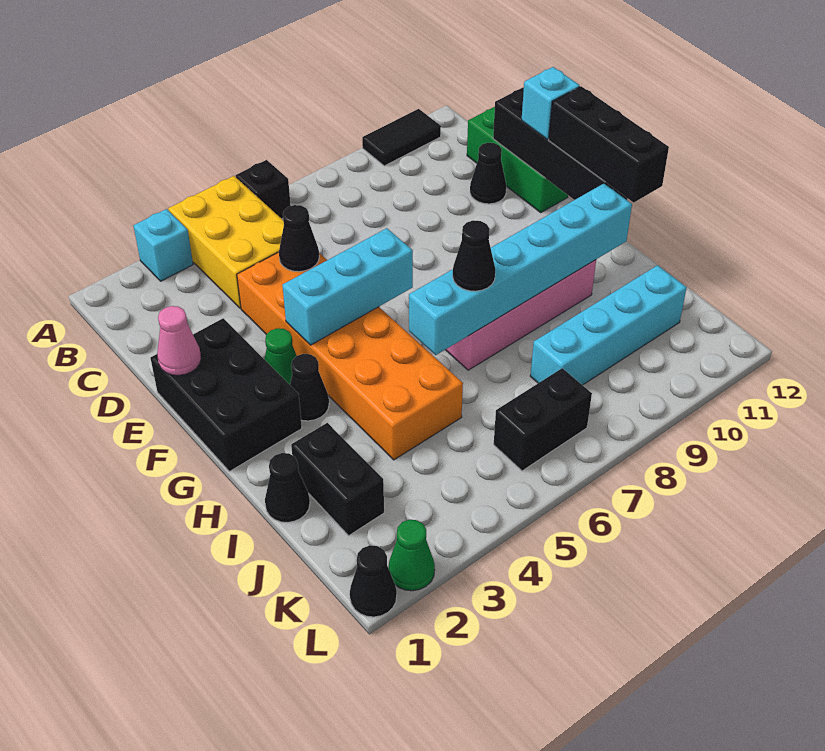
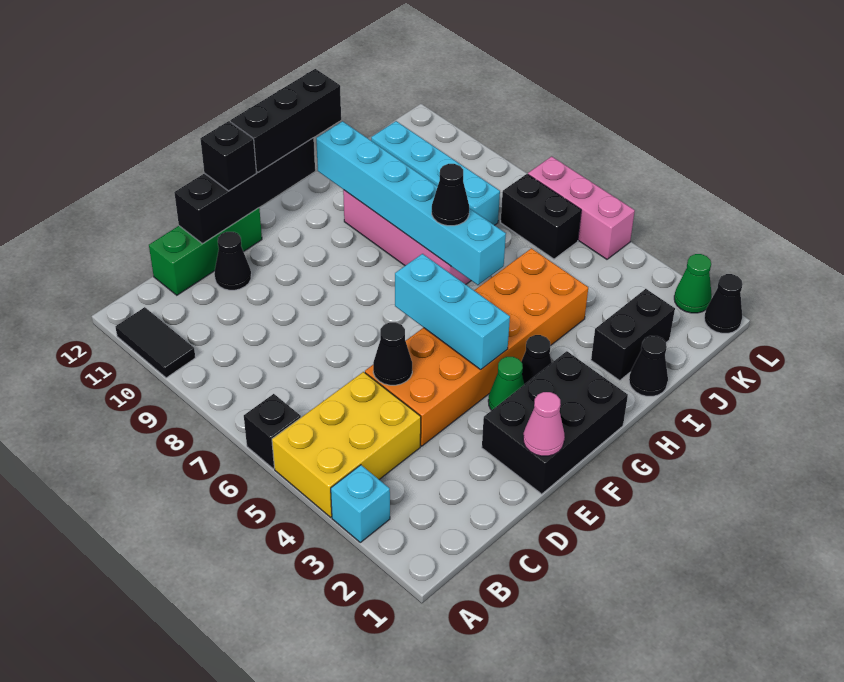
cyan brick E12 level 3 -> black brick E12 level 3
none -> pink brick L5:L7 level 1

